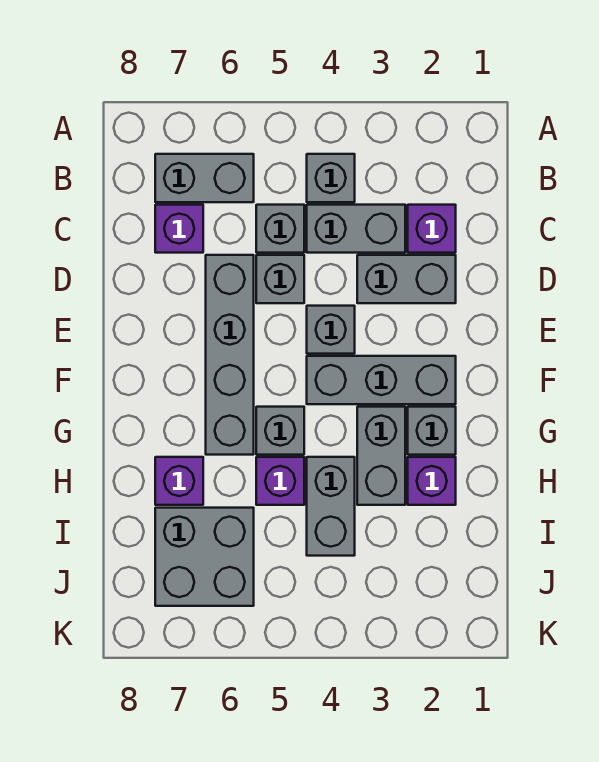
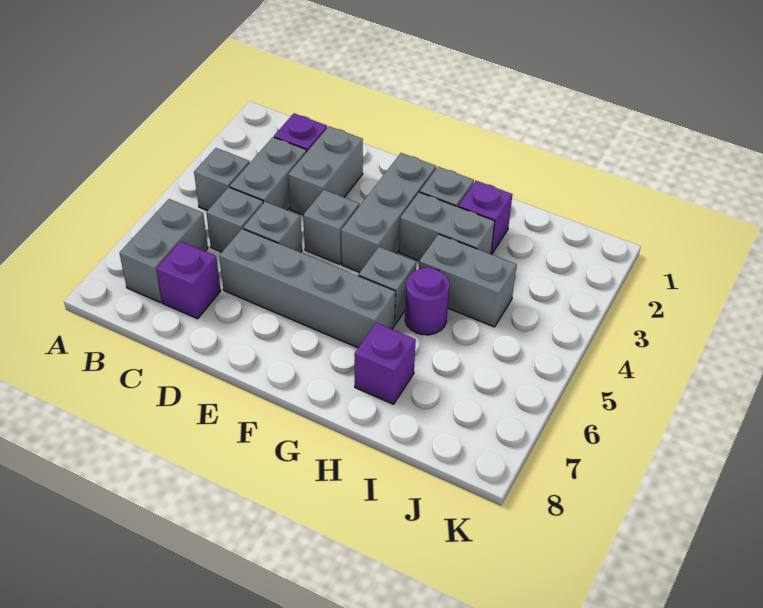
purple brick H5 level 1 -> purple round brick H5 level 1
grey brick I6:J7 level 1 -> none

